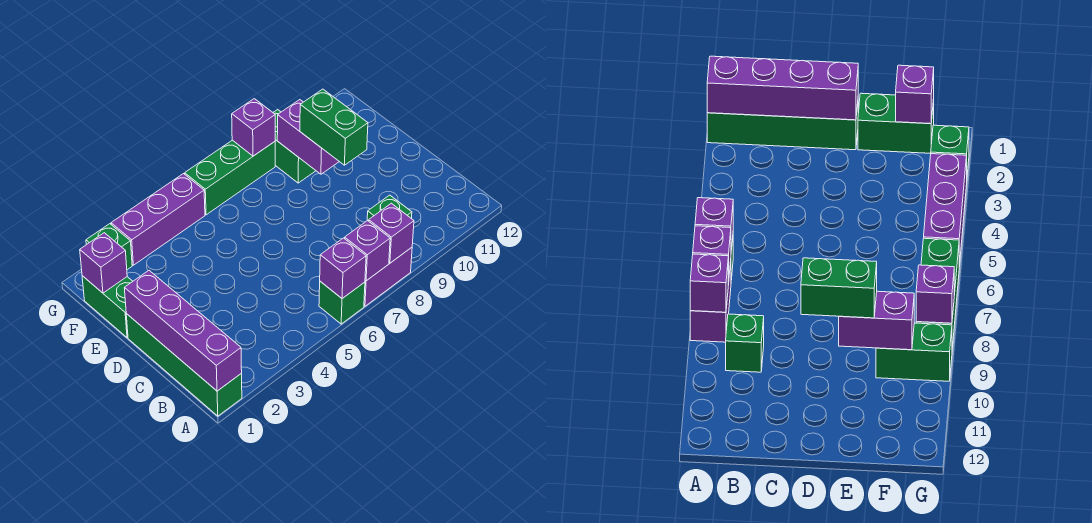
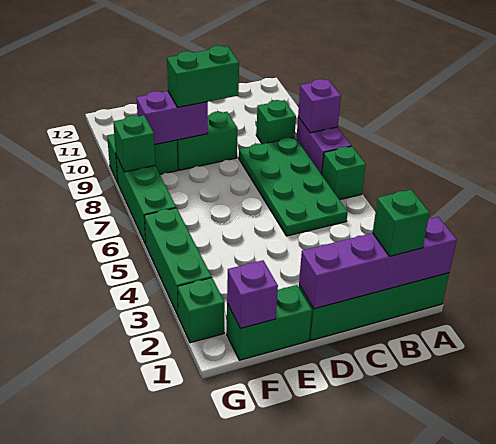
purple brick A6 level 2 -> none
purple brick A7 level 2 -> none
none -> green brick B1 level 3
none -> green plate B5:C8 level 1
none -> green brick D9:E9 level 1
purple brick G3:G5 level 1 -> green brick G3:G5 level 1
purple brick G8 level 2 -> green brick G8 level 2

